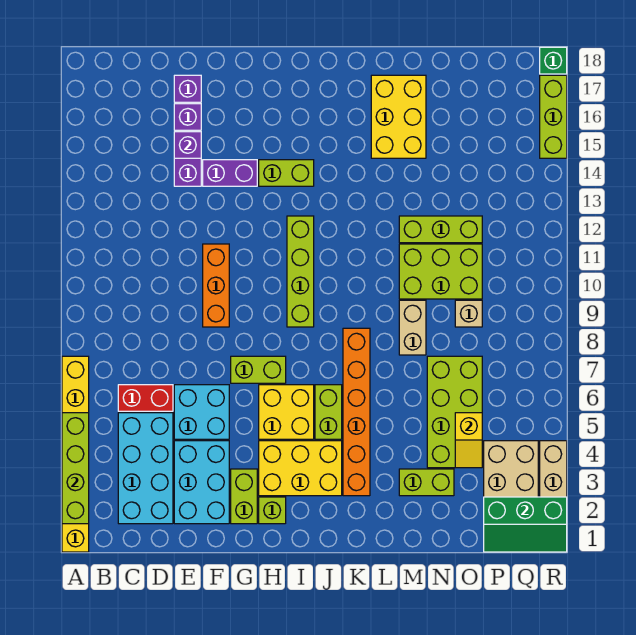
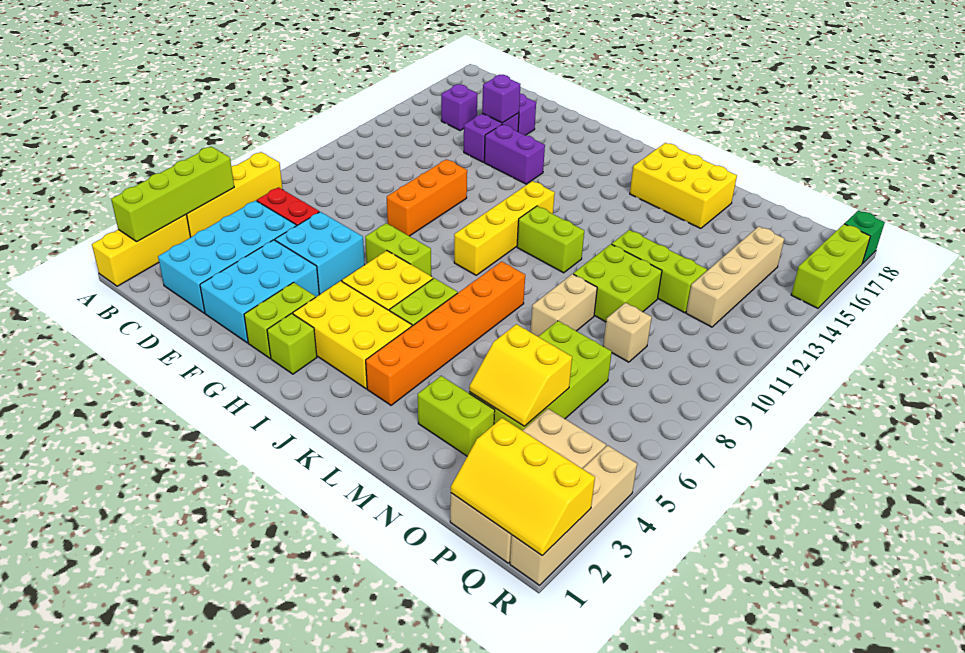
purple brick E17 level 1 -> purple brick C15 level 1
lime brick H14:I14 level 1 -> lime brick J11:K11 level 1
lime brick I9:I12 level 1 -> yellow brick I9:I12 level 1
yellow brick L15:M17 level 1 -> yellow brick K16:M17 level 1
lime brick M10:O11 level 1 -> lime brick M10:N11 level 1
yellow slope O4:O5 level 2 top 5 -> yellow slope N4:O5 level 2 top 5
green slope P1:R2 level 2 top 2 -> yellow slope P1:R2 level 2 top 2
none -> tan brick P12:P15 level 1

